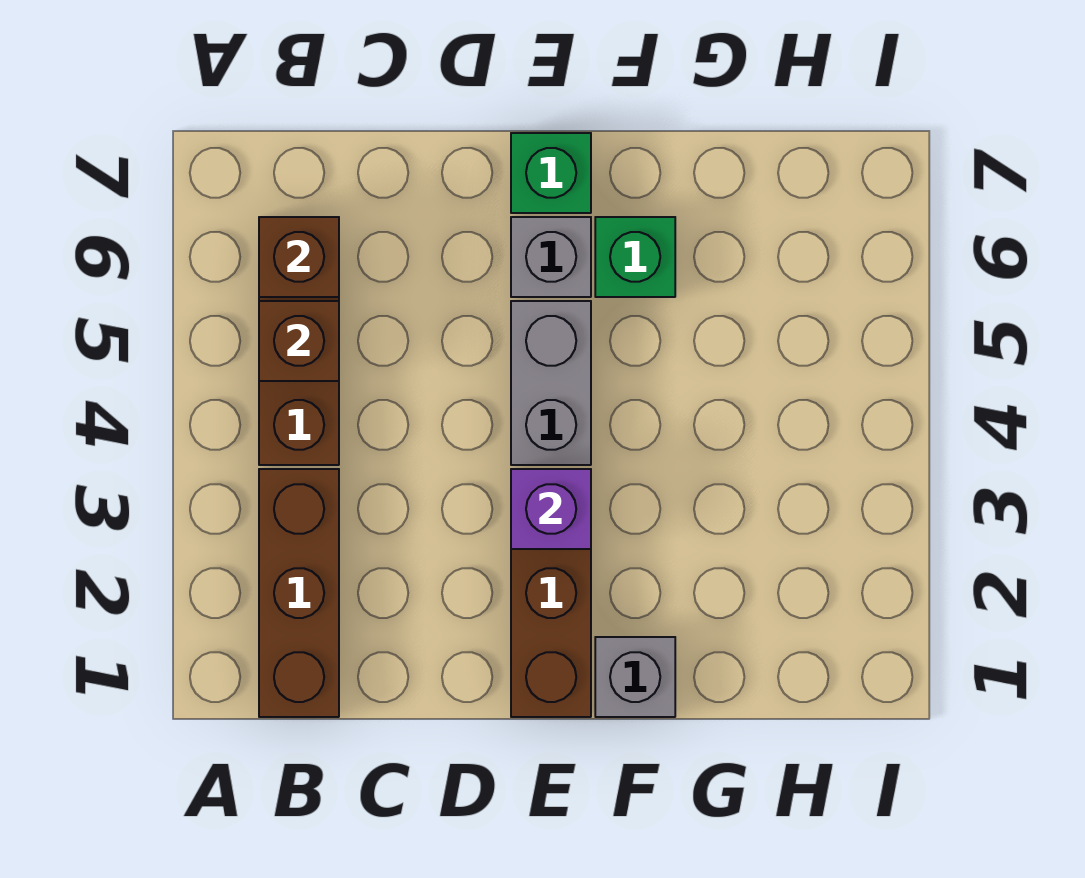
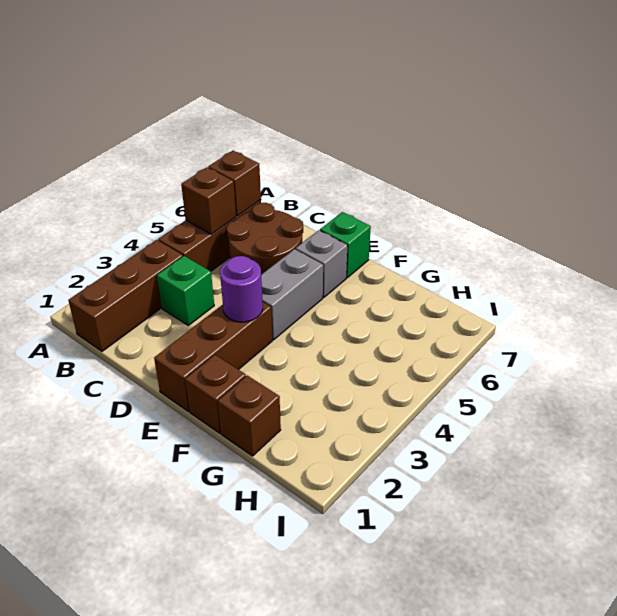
none -> brown round brick C5:D6 level 1
purple brick E3 level 2 -> purple round brick E3 level 2
grey brick F1 level 1 -> brown brick F1 level 1
green brick F6 level 1 -> green brick C3 level 1
none -> brown brick G1 level 1

